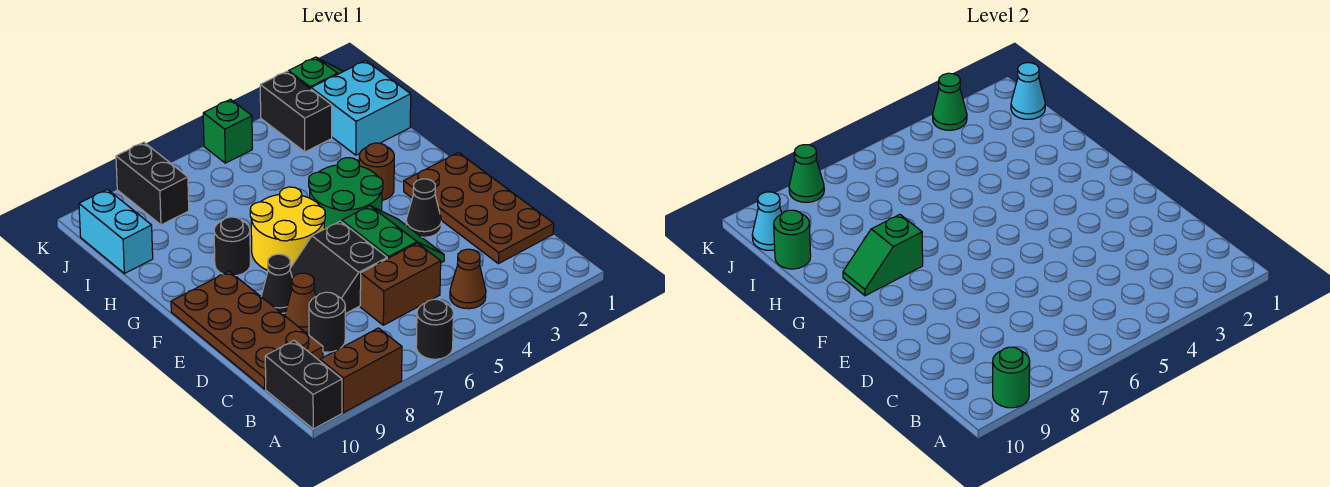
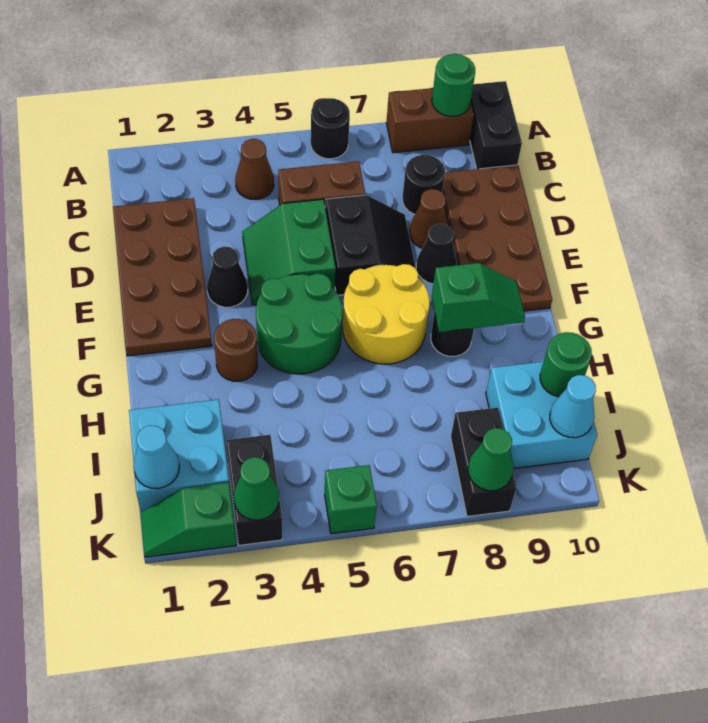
cyan brick I10:J10 level 1 -> cyan brick I9:J10 level 1

